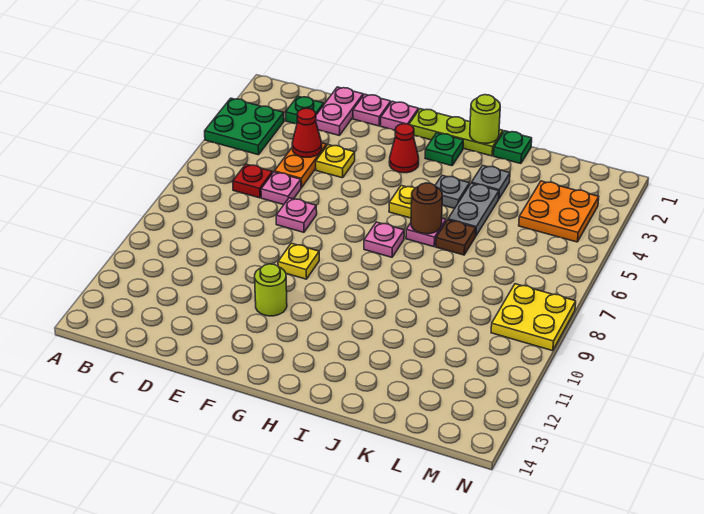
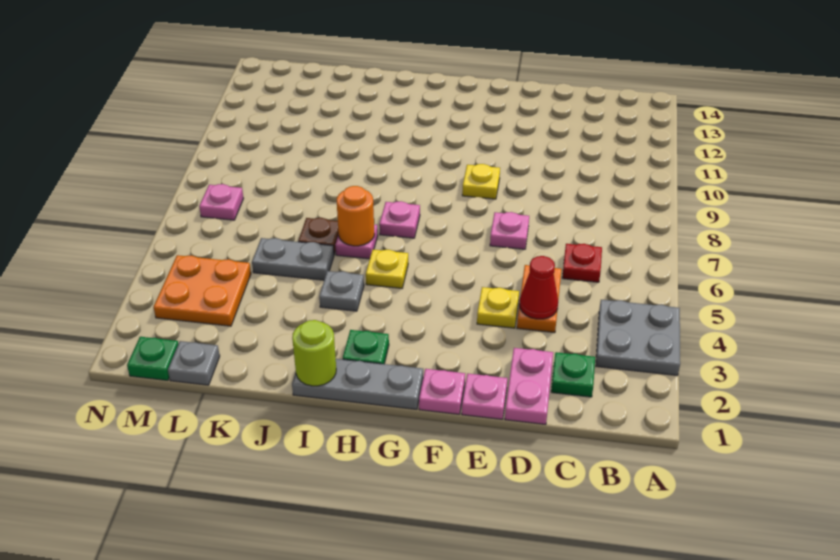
green plate A3:B4 level 1 -> grey plate A3:B4 level 1
pink plate D6 level 1 -> pink plate M7 level 1
lime round brick F11 level 1 -> none
lime plate G1:I1 level 1 -> grey plate G1:I1 level 1
red cone G3 level 1 -> none
brown round brick I6 level 2 -> orange round brick I6 level 2
green plate J1 level 1 -> green plate M1 level 1
grey plate J3 level 1 -> grey plate L1 level 1
grey plate J4:J5 level 1 -> grey plate J5:K5 level 1
yellow plate M8:N9 level 1 -> none

